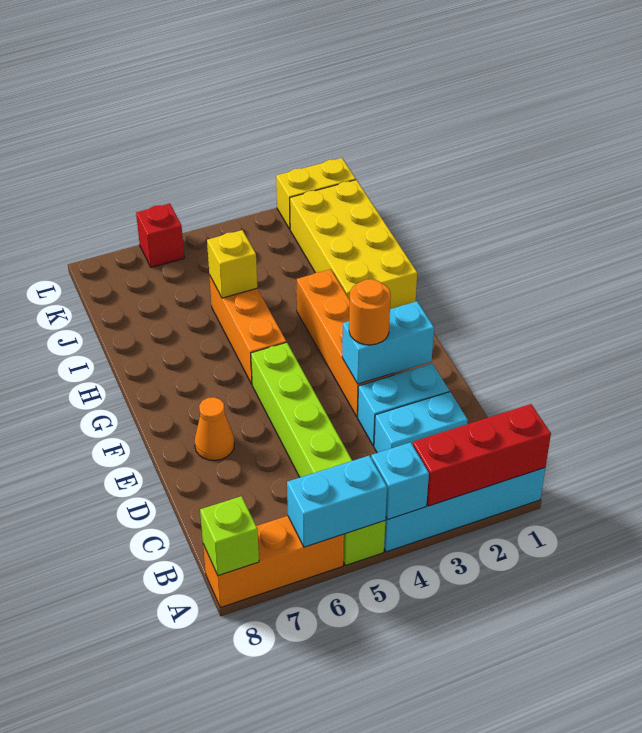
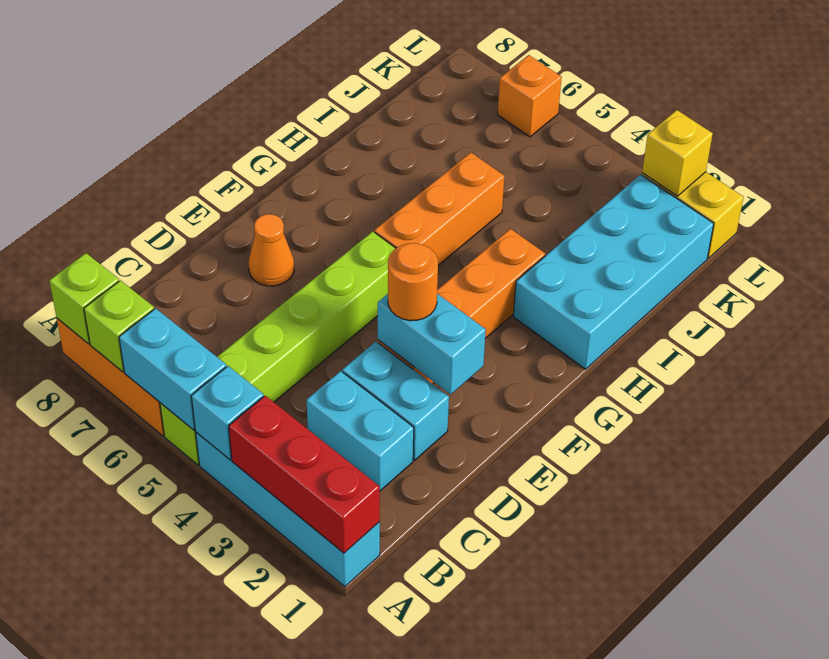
none -> lime brick A7 level 2
yellow brick H1:K2 level 1 -> cyan brick H1:K2 level 1
yellow brick I5 level 2 -> yellow brick L2 level 2
red brick L6 level 1 -> orange brick L6 level 1

